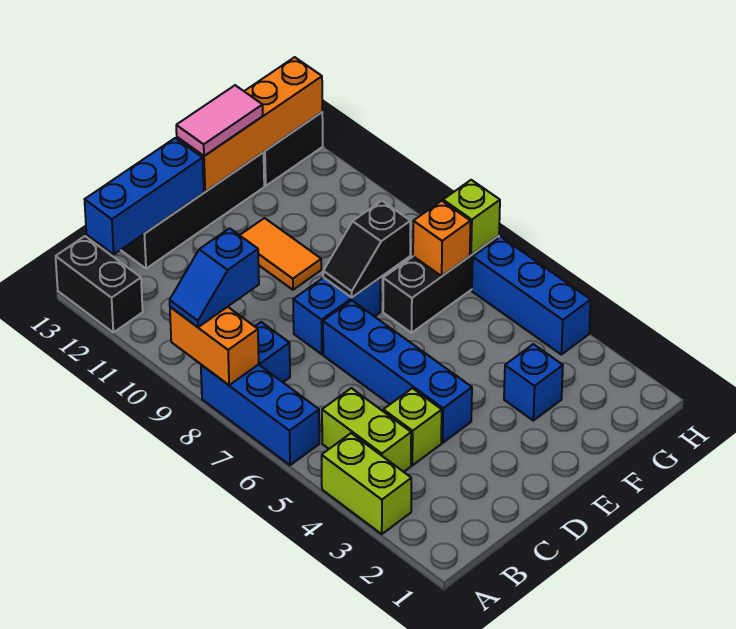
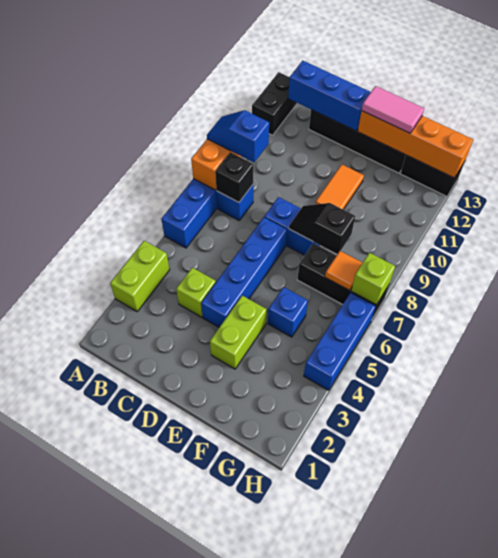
lime brick B4:B5 level 1 -> lime brick E3:E4 level 1
none -> black brick B8 level 2
blue brick F3 level 1 -> blue brick F5 level 1
orange brick G7 level 2 -> orange tile G7 level 2

